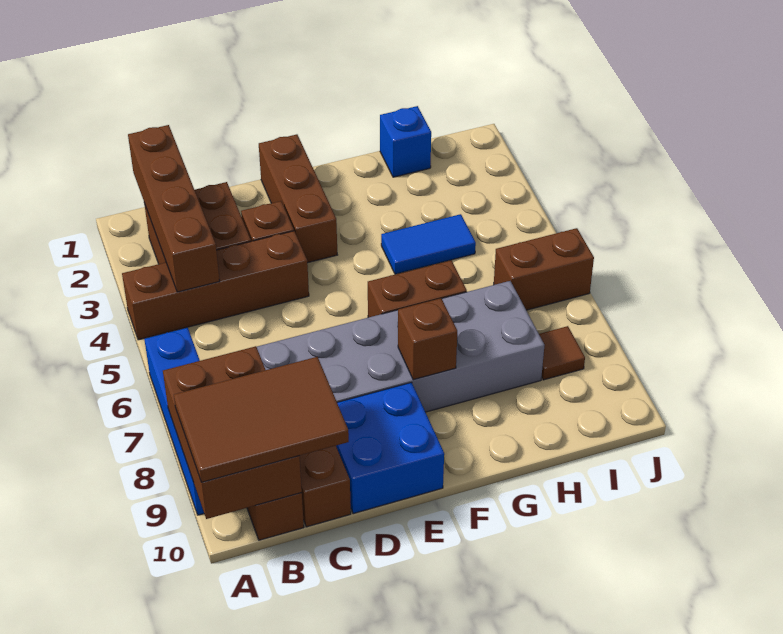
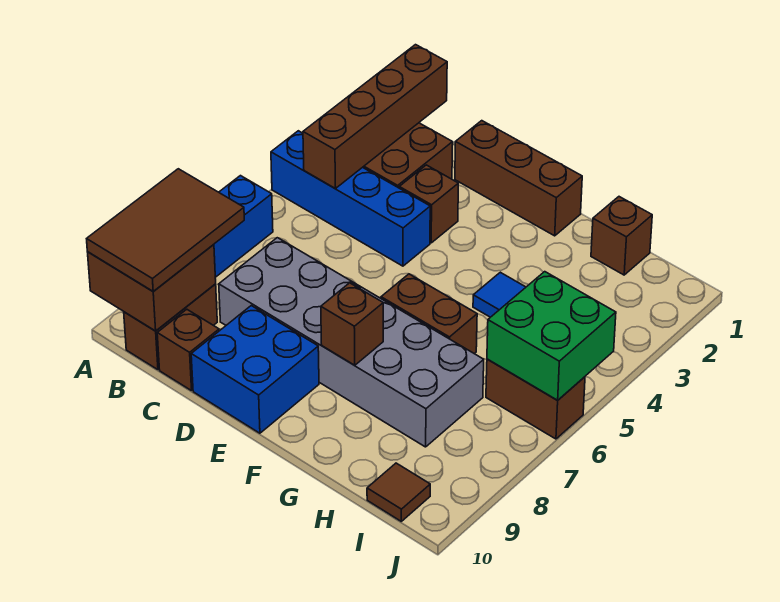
brown brick A4:D4 level 1 -> blue brick A4:D4 level 1
brown brick A8:B10 level 2 -> brown brick A9:B10 level 2
brown tile A9:C10 level 3 -> brown tile A8:B10 level 3
brown brick E1:E3 level 1 -> brown brick D1:F1 level 1
blue brick H1 level 1 -> brown brick H1 level 1
none -> green brick I5:J6 level 2
brown tile I8 level 1 -> brown tile I10 level 1

